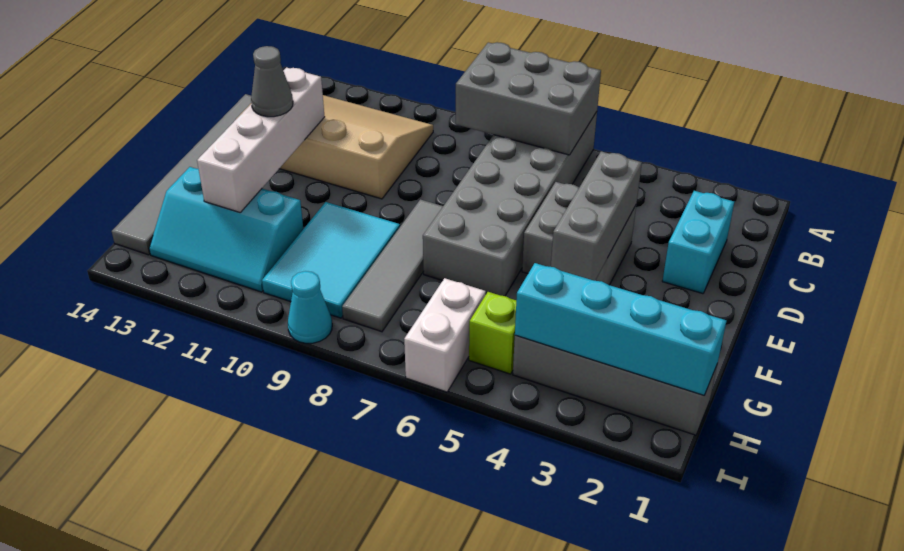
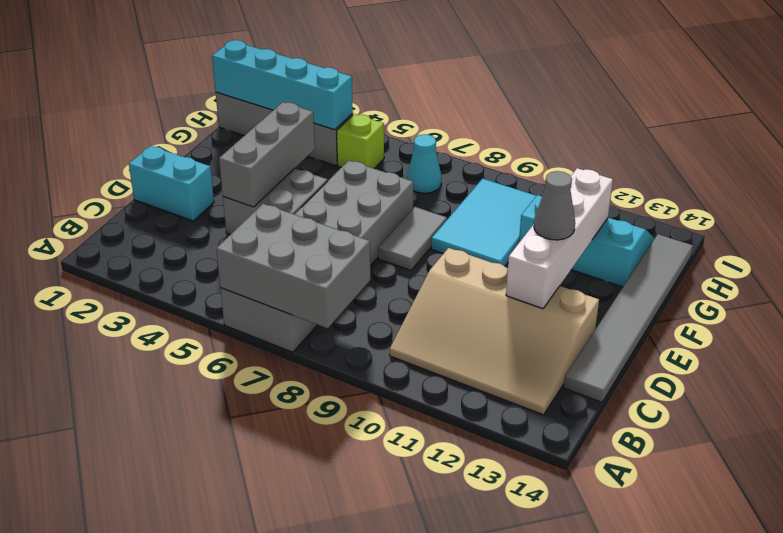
cyan brick C2:D2 level 1 -> cyan brick D1:D2 level 1
grey tile E8:H8 level 1 -> grey tile E8:F8 level 1
white brick H6:I6 level 1 -> none
cyan cone I9 level 1 -> cyan cone H7 level 1

